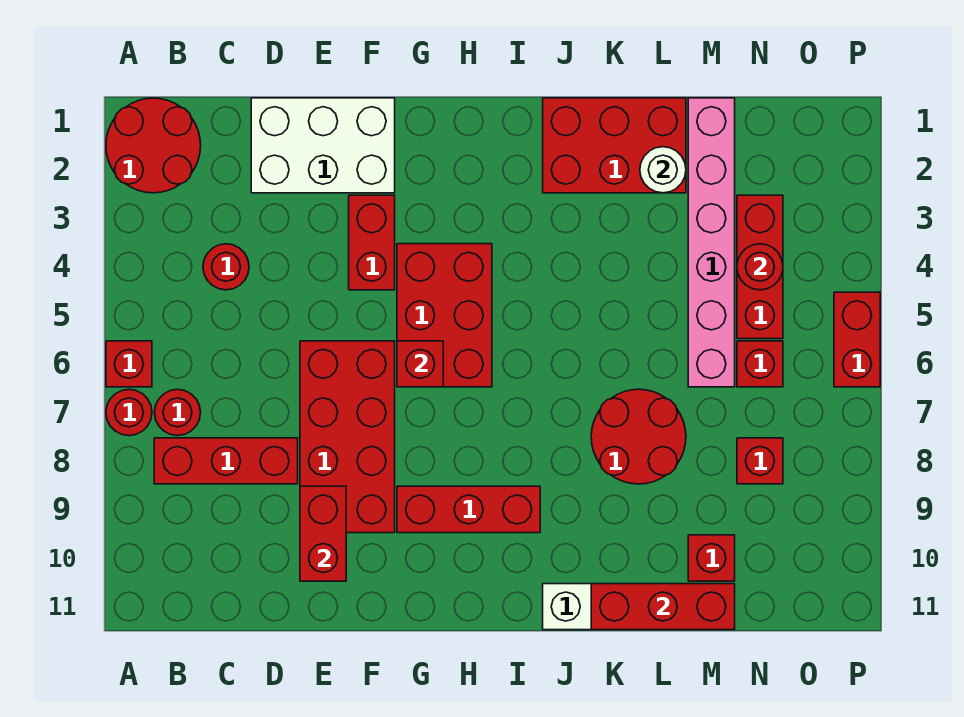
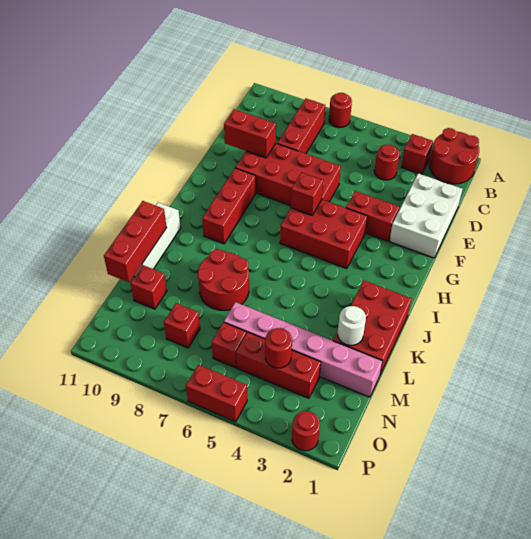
red brick A6 level 1 -> red brick B3 level 1
red round brick B7 level 1 -> red round brick P2 level 1

